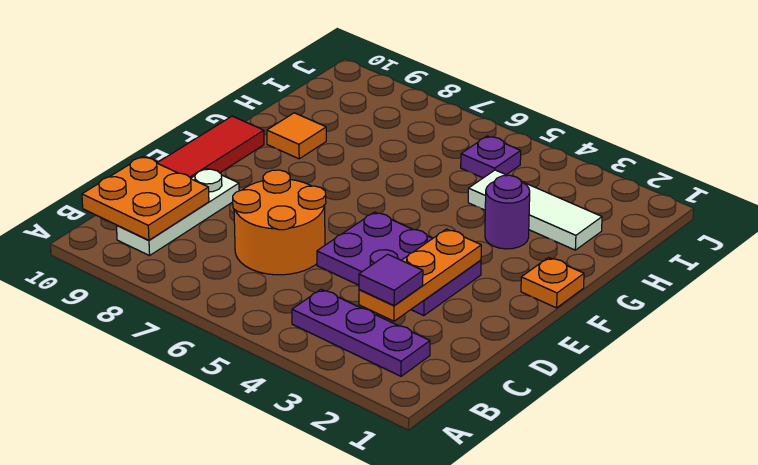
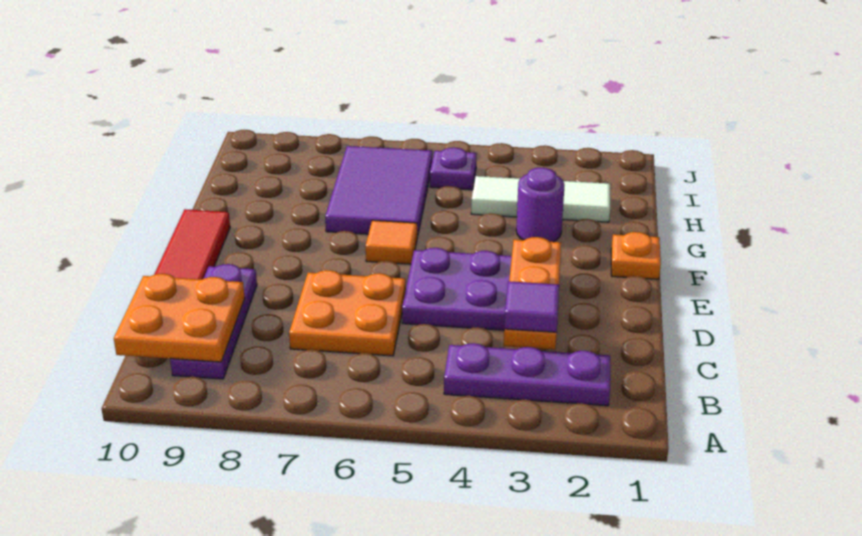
white plate B9:D9 level 1 -> purple plate B9:D9 level 1
orange round brick C6:D7 level 1 -> orange plate C6:D7 level 1
none -> purple tile G6:I7 level 1
orange tile G9 level 1 -> orange tile F6 level 1

